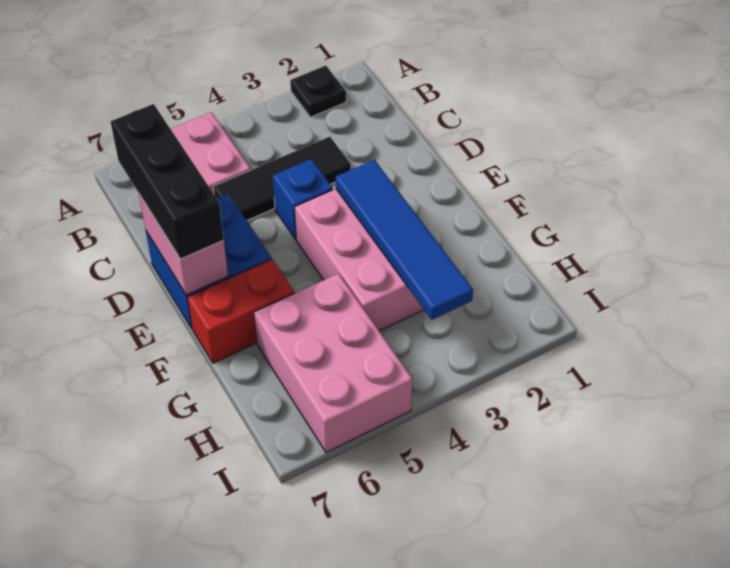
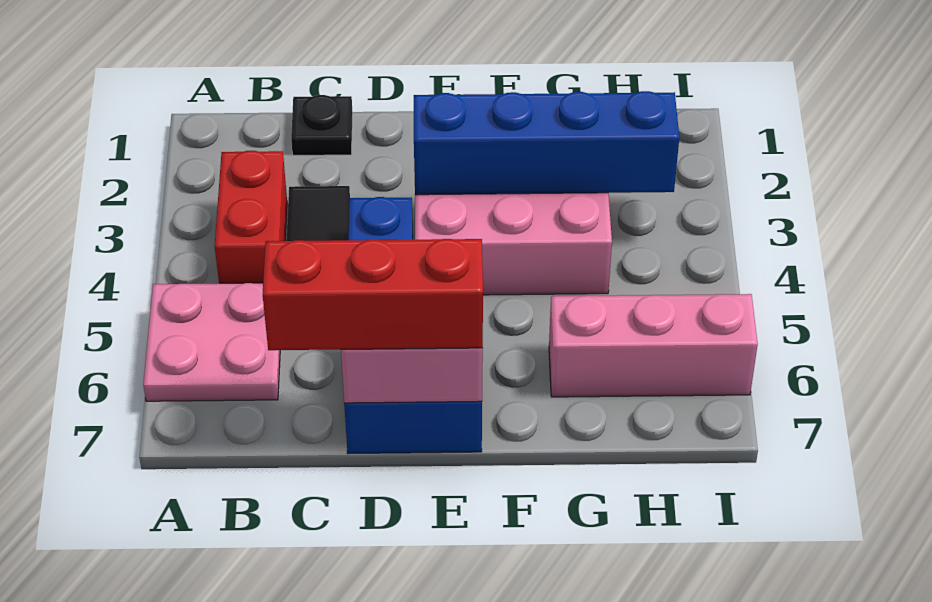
black plate A2 level 1 -> black plate C1 level 1
black brick C7:E7 level 3 -> red brick C7:E7 level 3
blue tile E3:H3 level 2 -> blue brick E3:H3 level 2
red brick F6:F7 level 1 -> red brick B3:B4 level 1
pink brick G5:I6 level 1 -> pink brick G6:I6 level 1

